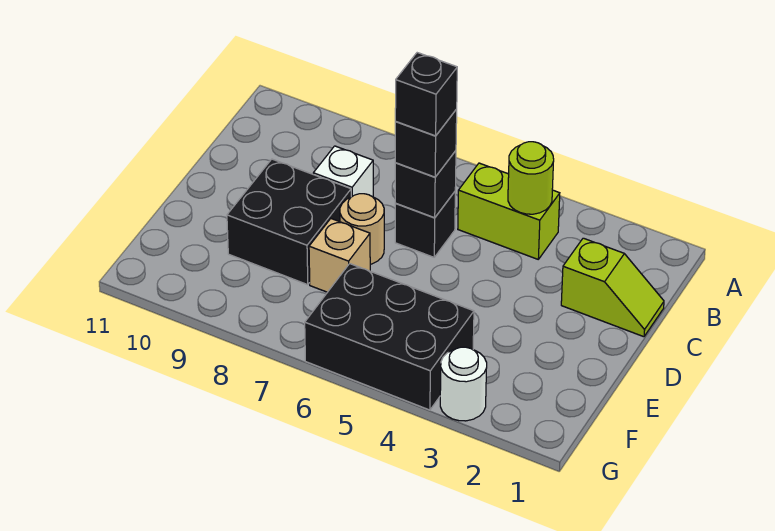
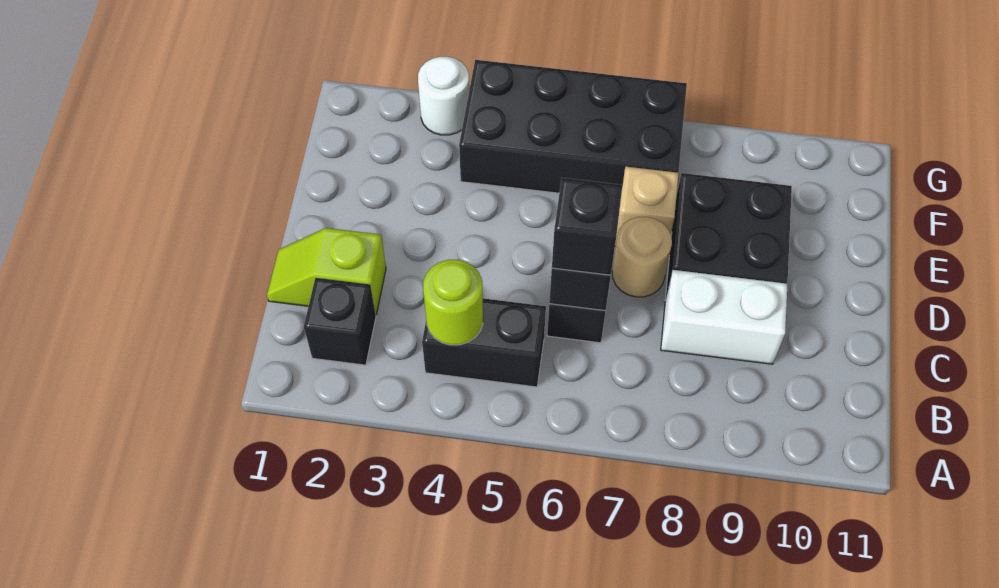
lime brick B4:B5 level 1 -> black brick B4:B5 level 1
black brick C6 level 4 -> black brick B2 level 1
white brick C8 level 1 -> white brick C8:C9 level 1
black brick F4:G6 level 1 -> black brick F4:G7 level 1

